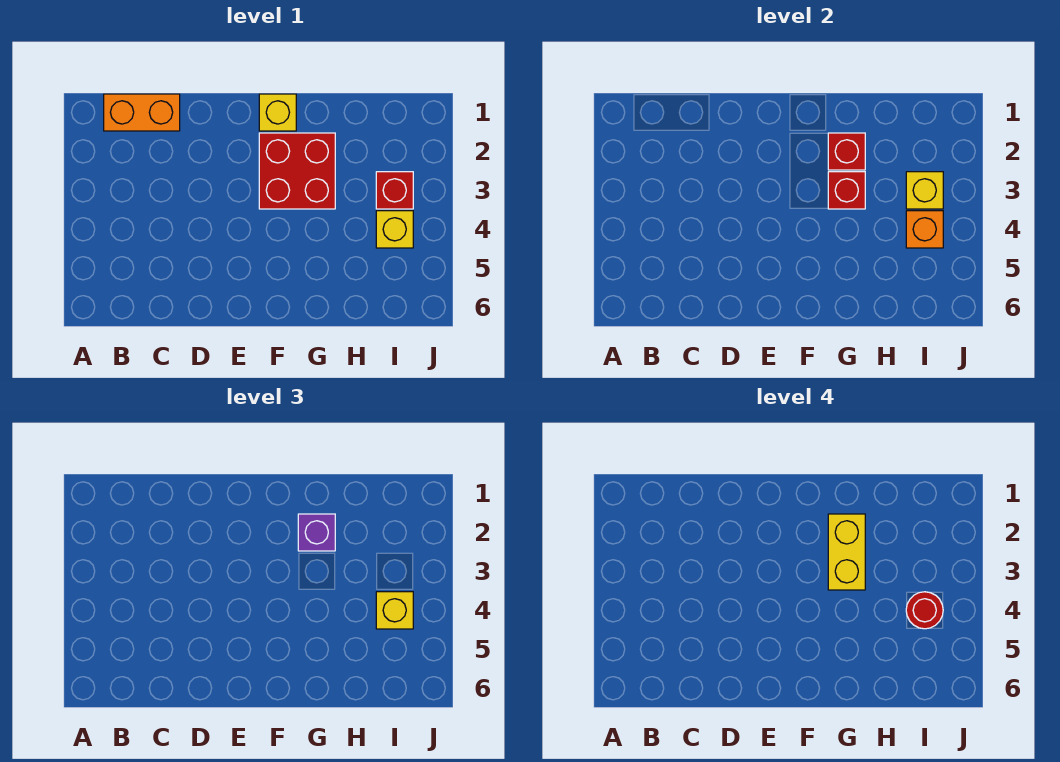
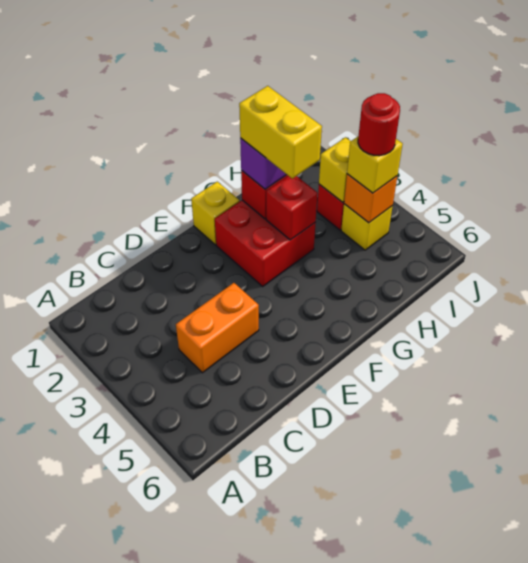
orange brick B1:C1 level 1 -> orange brick C4:D4 level 1

